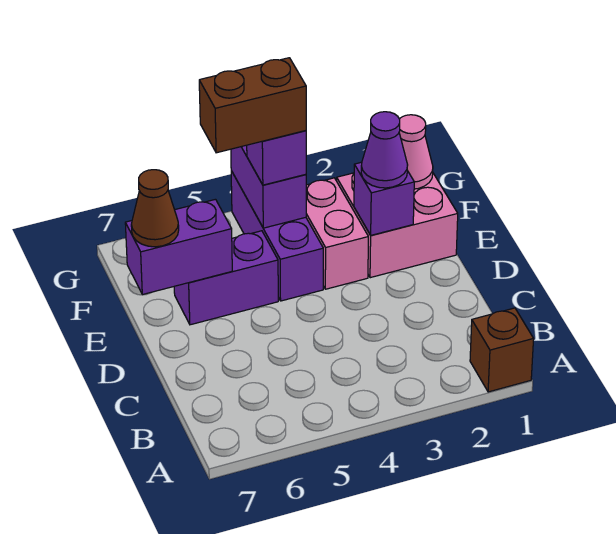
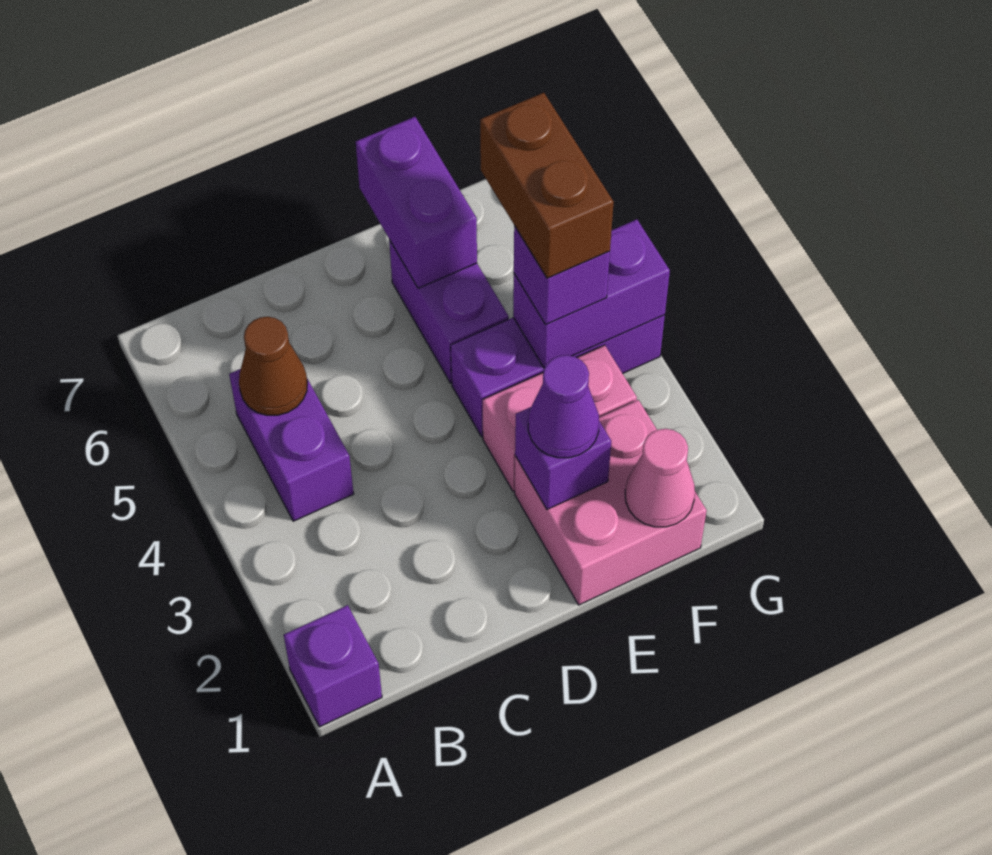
brown brick A1 level 1 -> purple brick A1 level 1
none -> purple brick B4:B5 level 1
brown cone E7 level 3 -> brown cone B5 level 2

